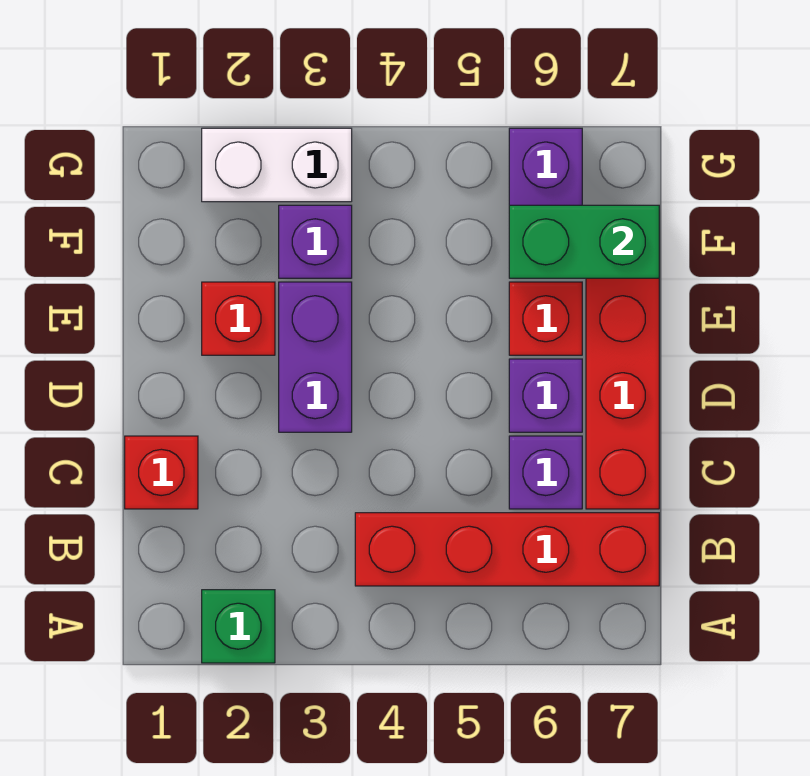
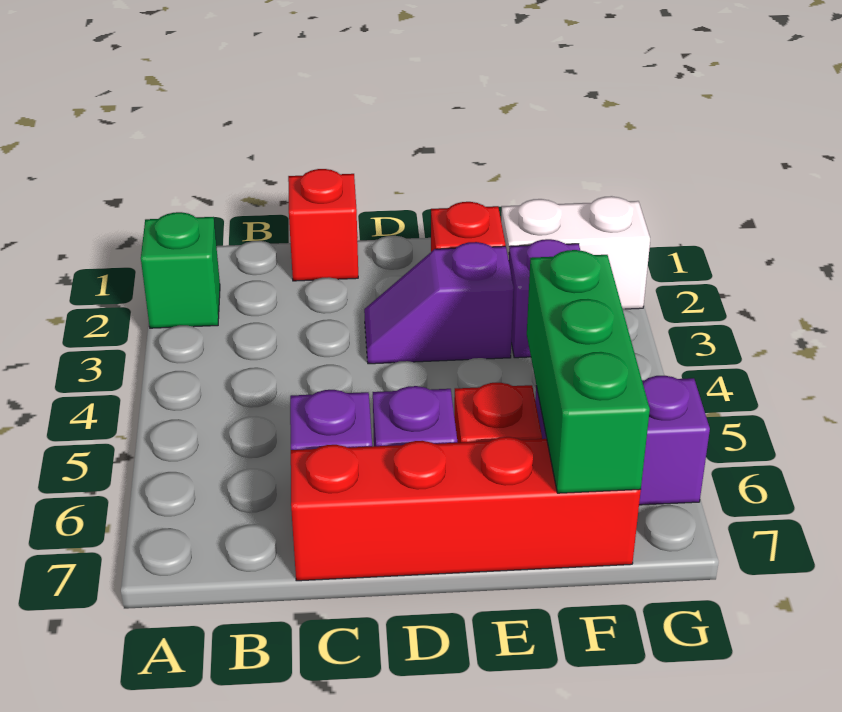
red brick B4:B7 level 1 -> none
purple brick D3:E3 level 1 -> purple slope D3:E3 level 1 top E
green brick F6:F7 level 2 -> green brick F5:F7 level 2
white brick G2:G3 level 1 -> white brick F2:G2 level 1

